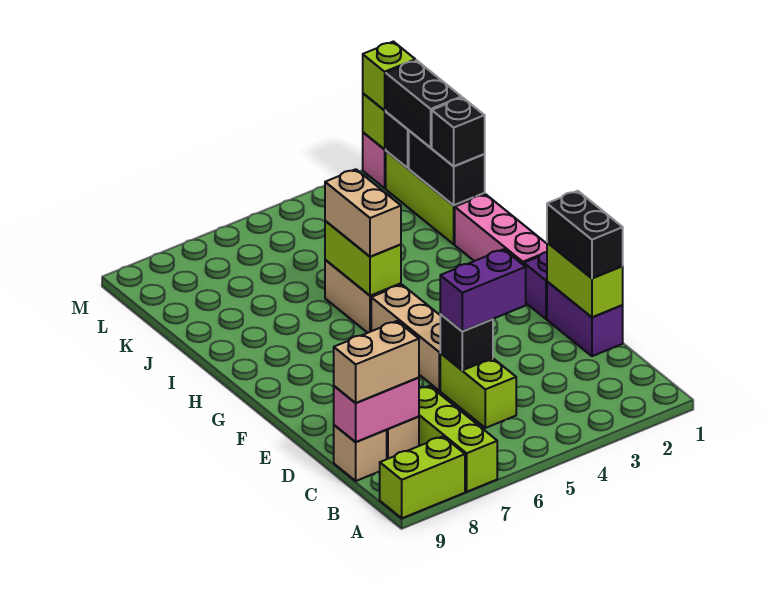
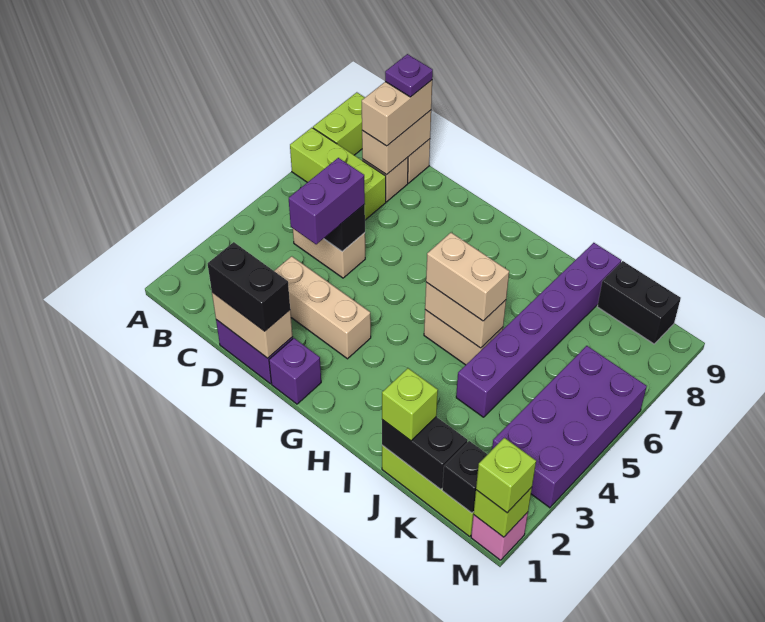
lime brick C5:D5 level 1 -> tan brick C5:D5 level 1
pink brick C8:C9 level 2 -> tan brick C8:C9 level 2
none -> purple plate C9 level 4
lime brick D1:E1 level 2 -> tan brick D1:E1 level 2
tan brick E5:G5 level 1 -> tan brick D3:F3 level 1
pink brick G1:I1 level 1 -> none
lime brick H5:I5 level 2 -> tan brick H5:I5 level 2
black brick J1 level 3 -> lime brick J1 level 3
none -> purple brick J4:J9 level 1
black brick K1:L1 level 3 -> black brick K9:L9 level 1
none -> purple brick L3:M6 level 1

